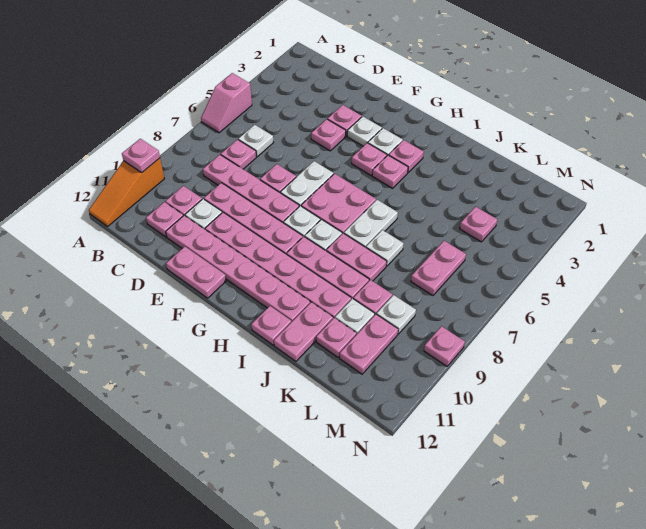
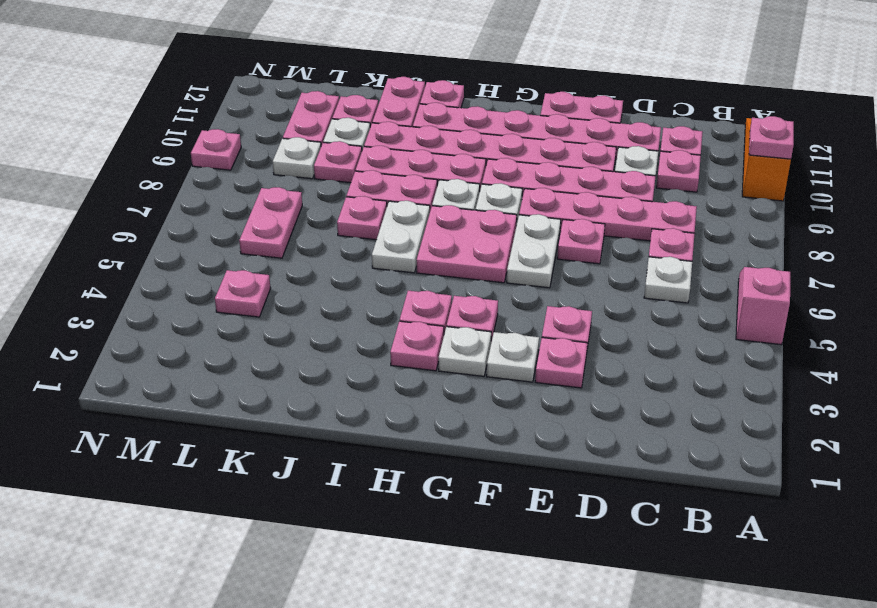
white plate J7 level 1 -> pink plate J7 level 1

